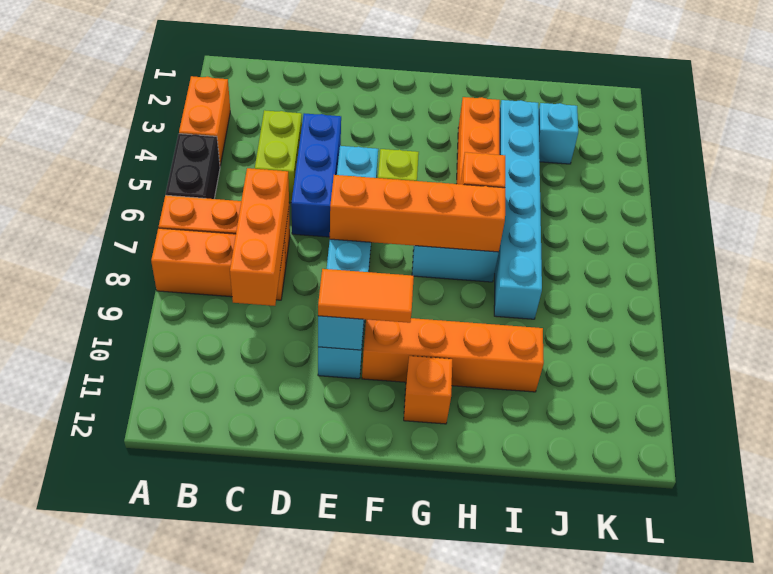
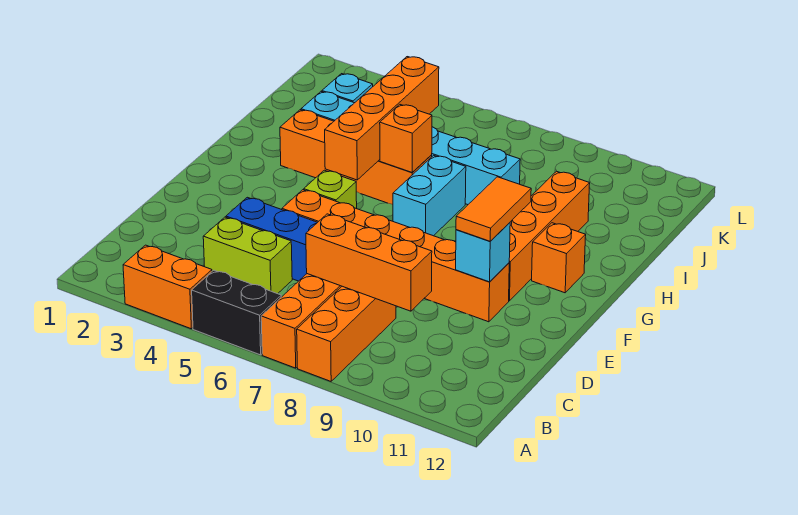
cyan brick E5:E10 level 1 -> orange brick E5:E10 level 1
orange brick E7:H7 level 2 -> orange brick G5:J5 level 2

